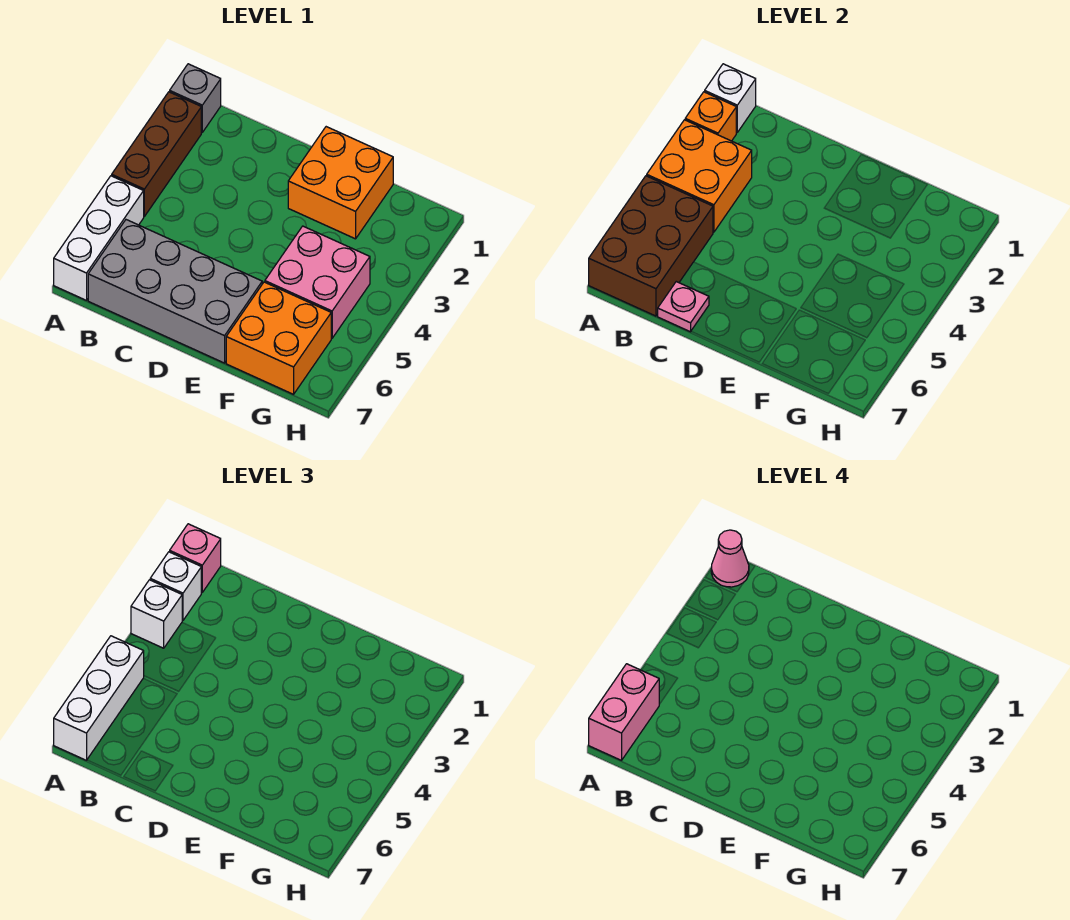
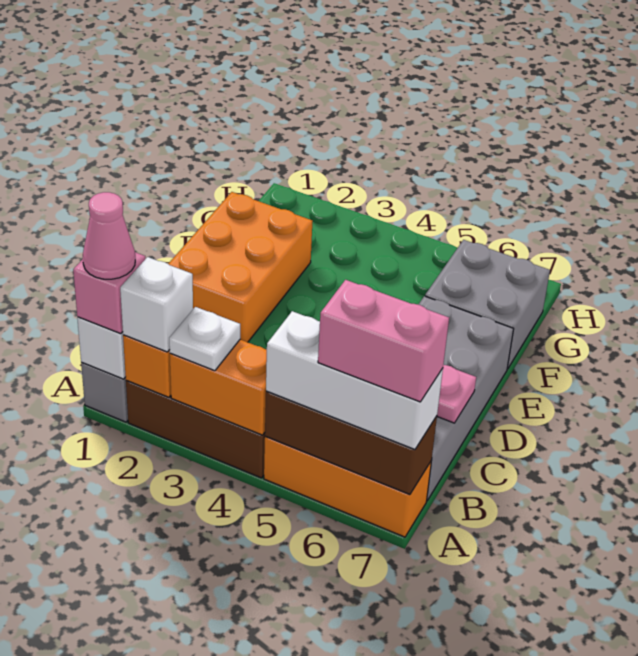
orange brick A3:B4 level 2 -> orange brick A3:A4 level 2
white brick A3 level 3 -> white plate A3 level 3
white brick A5:A7 level 1 -> orange brick A5:A7 level 1
brown brick A5:B7 level 2 -> brown brick A5:A7 level 2
orange brick E1:F2 level 1 -> orange brick D1:F2 level 1
pink brick F4:G5 level 1 -> none
orange brick F6:G7 level 1 -> grey brick F6:G7 level 1

